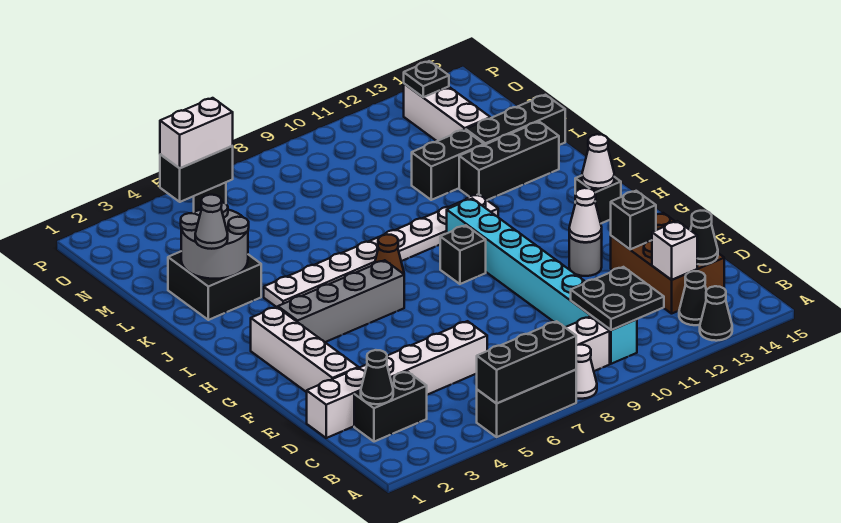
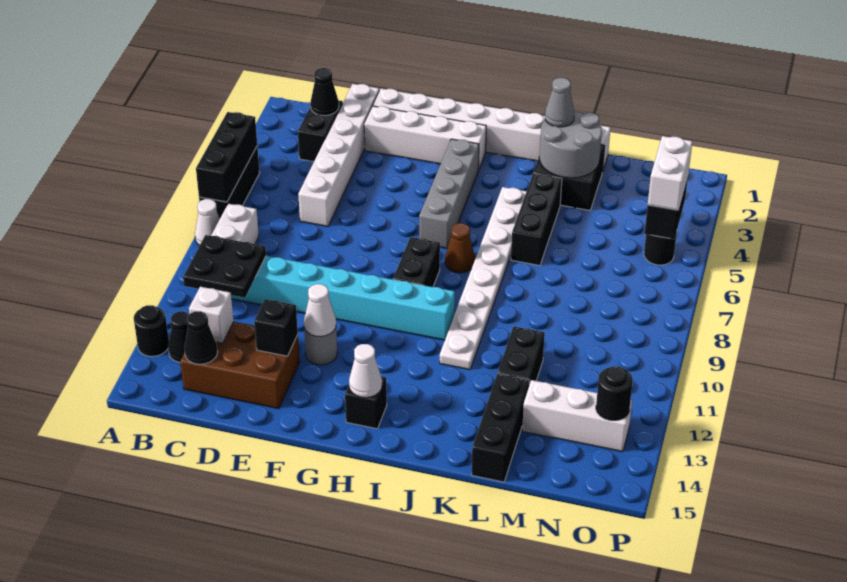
black cone A13 level 1 -> black round brick A13 level 1
none -> white brick E1:L1 level 1
black brick H9 level 1 -> black brick H8:H9 level 1
black brick K12:K14 level 1 -> black brick K4:K6 level 1
black plate O13 level 2 -> black round brick O13 level 2

